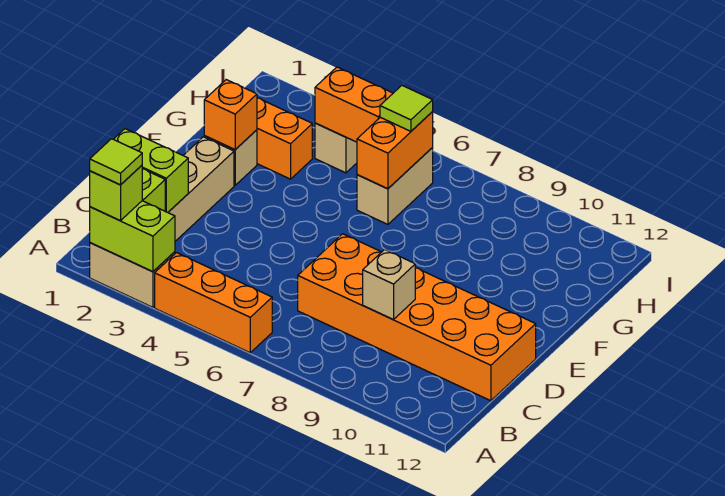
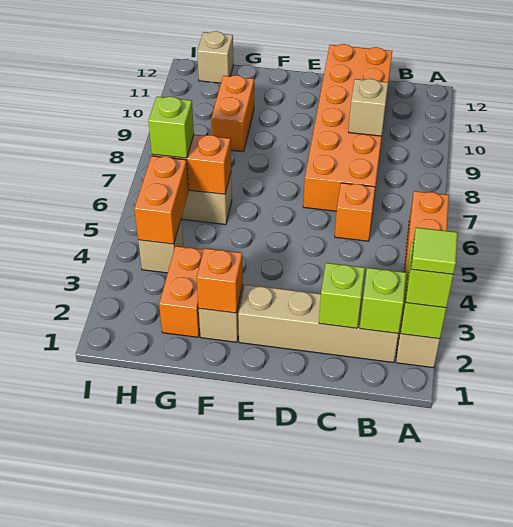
lime brick C1:C2 level 2 -> lime brick C2 level 2
none -> orange brick C6 level 1
none -> orange brick G9:G10 level 1
lime tile H6 level 3 -> lime brick H6 level 3
none -> tan brick H12 level 1

